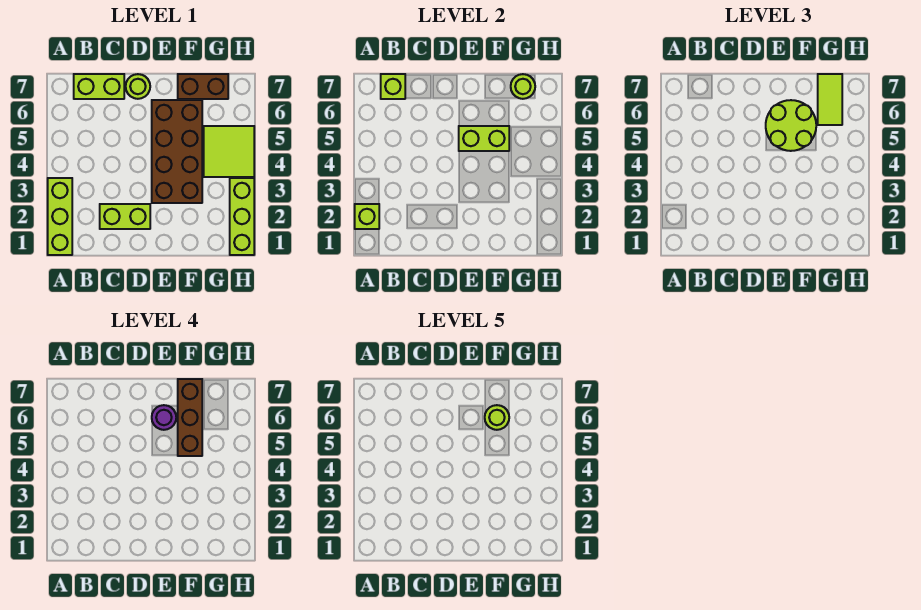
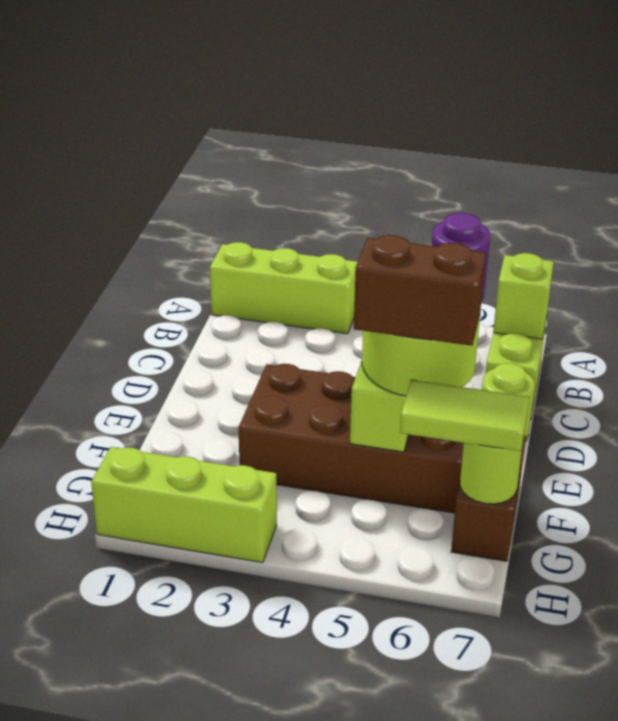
lime brick A2 level 2 -> none
lime brick C2:D2 level 1 -> none
brown brick F5:F7 level 4 -> brown brick F5:F6 level 4
lime round brick F6 level 5 -> none
lime tile G4:H5 level 1 -> none

